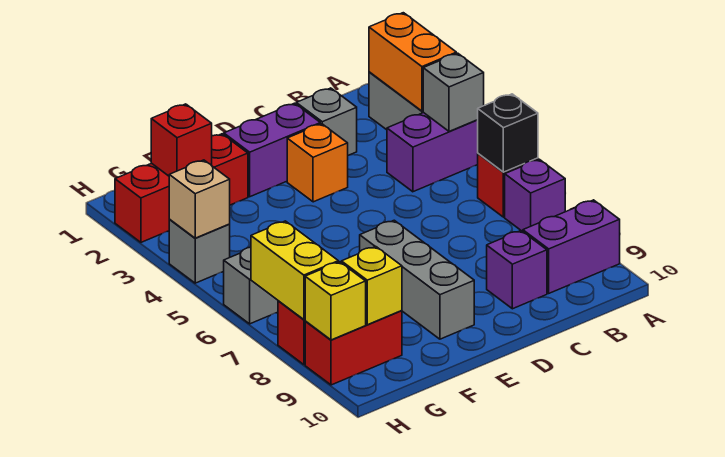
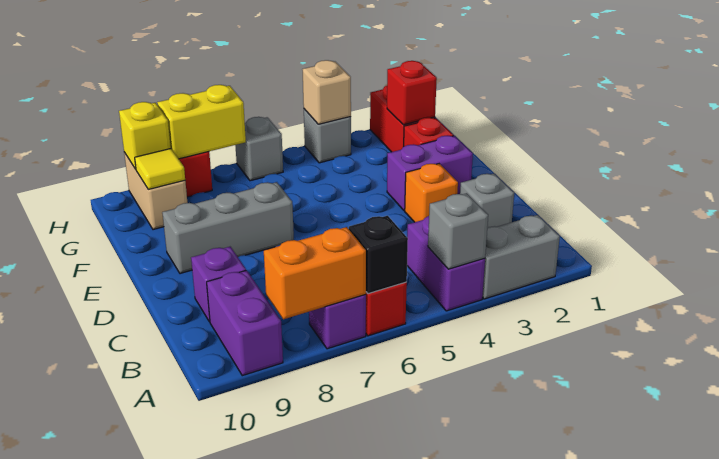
orange brick A2:A3 level 2 -> orange brick A7:A8 level 2
purple brick D2:E2 level 1 -> purple brick E2:E3 level 1
red brick G9:H9 level 1 -> tan brick G9:H9 level 1
yellow brick G9 level 2 -> yellow tile G9 level 2

